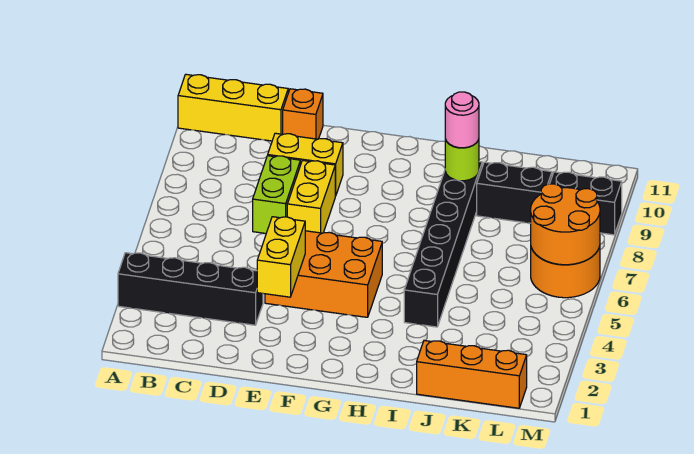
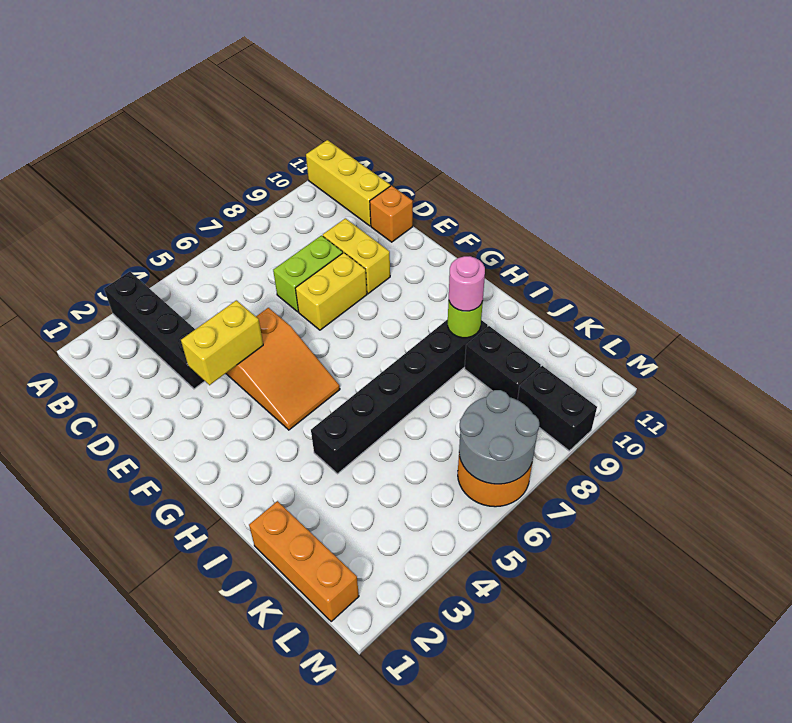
orange brick E4:G5 level 1 -> orange slope E4:G5 level 1 top E
orange round brick L6:M7 level 2 -> grey round brick L6:M7 level 2

